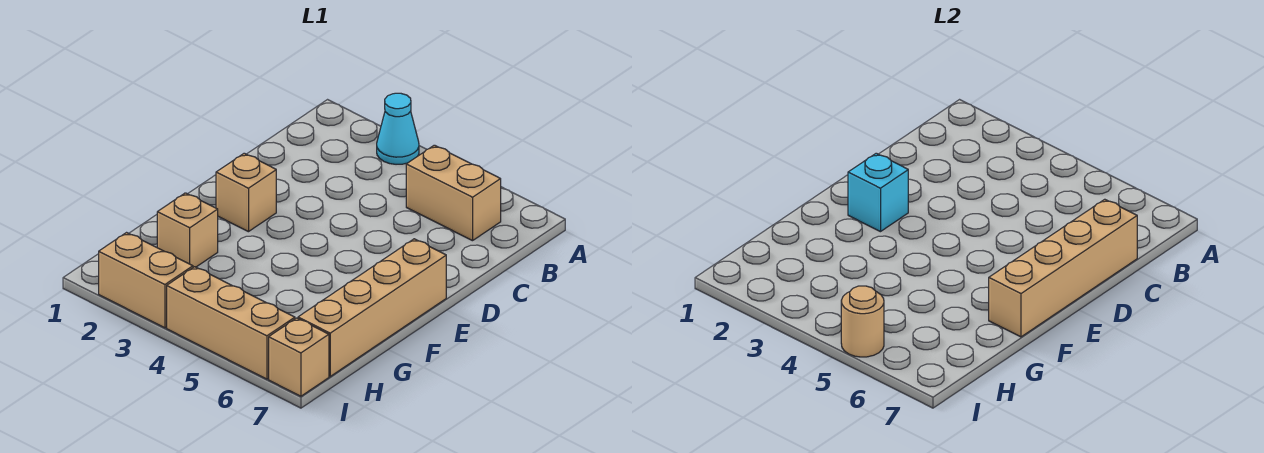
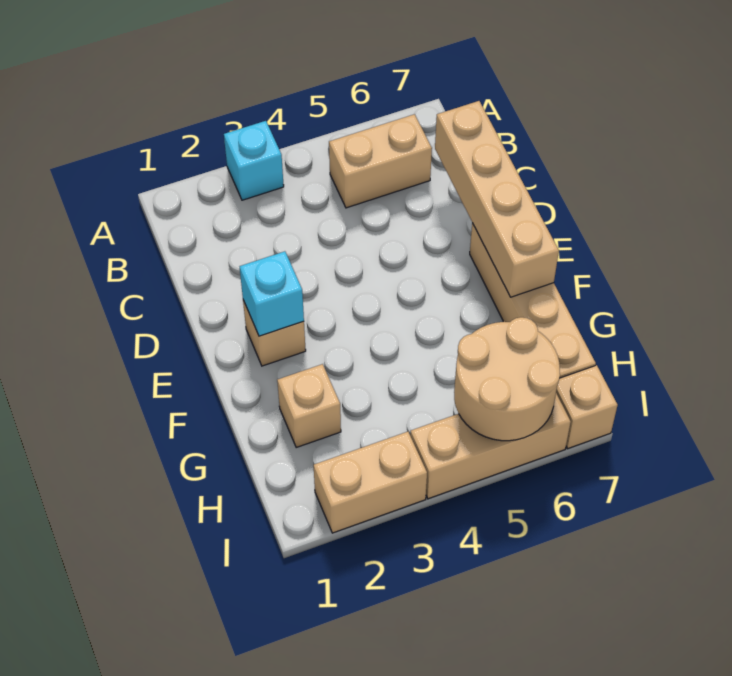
cyan cone A3 level 1 -> cyan brick A3 level 1
tan round brick I5 level 2 -> tan round brick H5:I6 level 2

